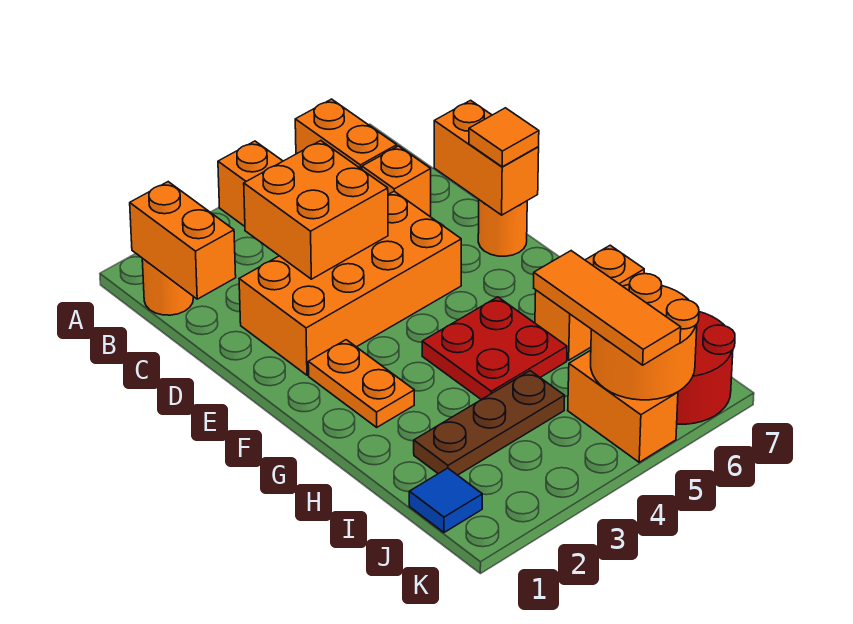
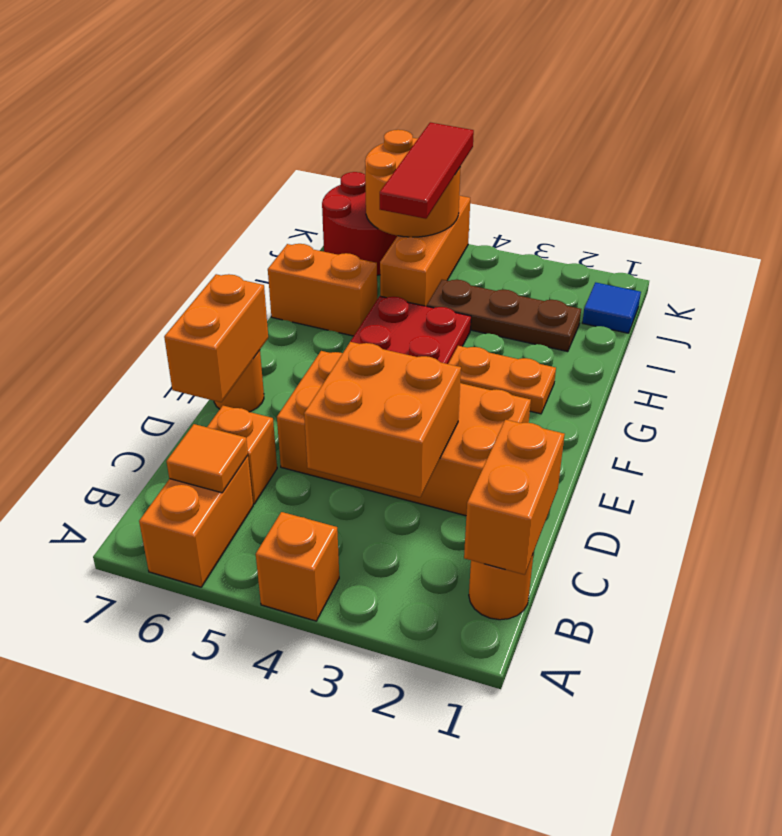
orange tile E7 level 3 -> orange tile B6 level 2
orange plate F2:G2 level 1 -> orange plate G2:G3 level 1
orange tile I5:K5 level 3 -> red tile I5:K5 level 3
orange brick J5:K5 level 1 -> orange brick I5:K5 level 1

